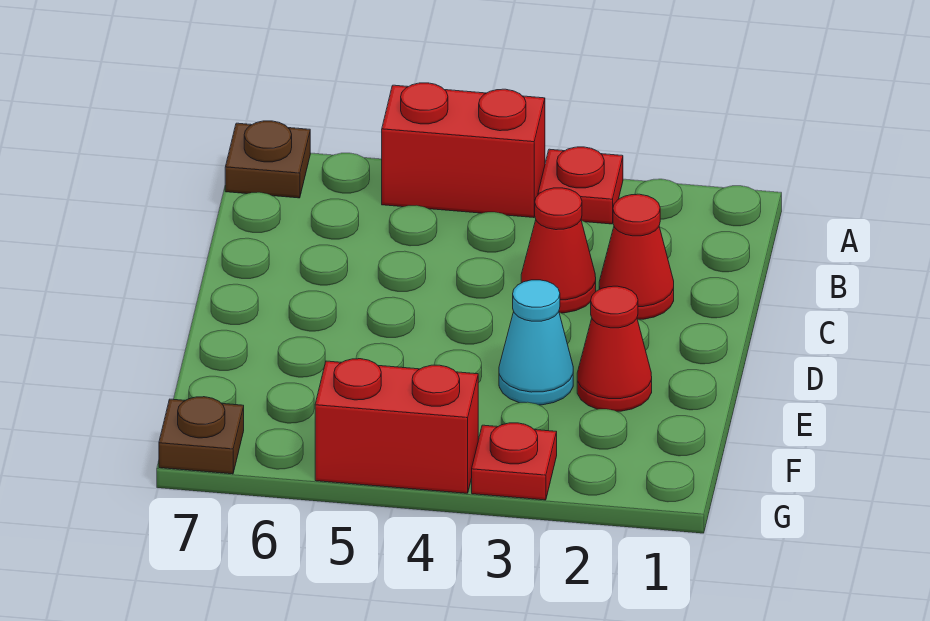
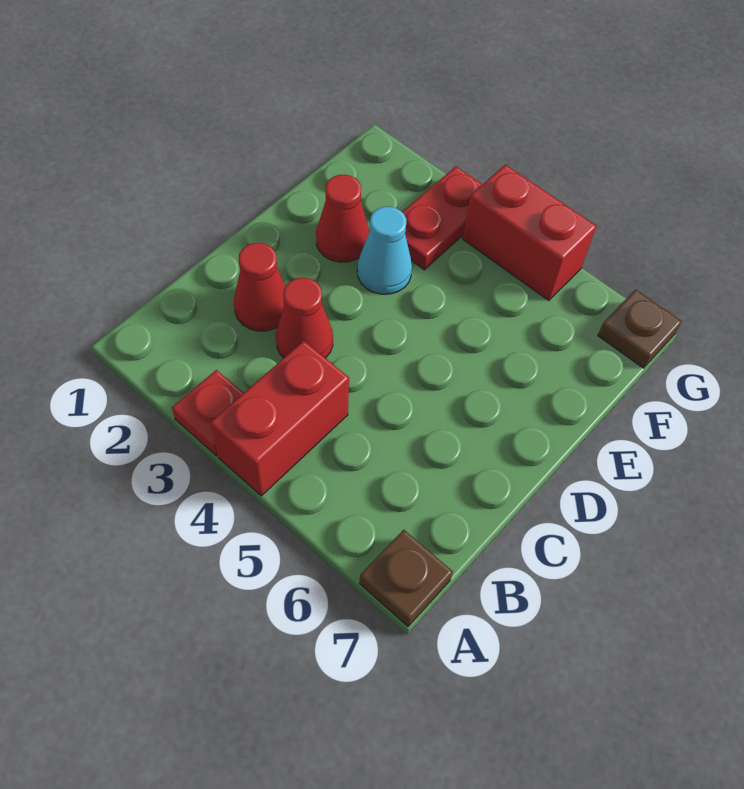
red brick A4:A5 level 1 -> red brick A4:B4 level 1
red plate G3 level 1 -> red plate F3:G3 level 1

